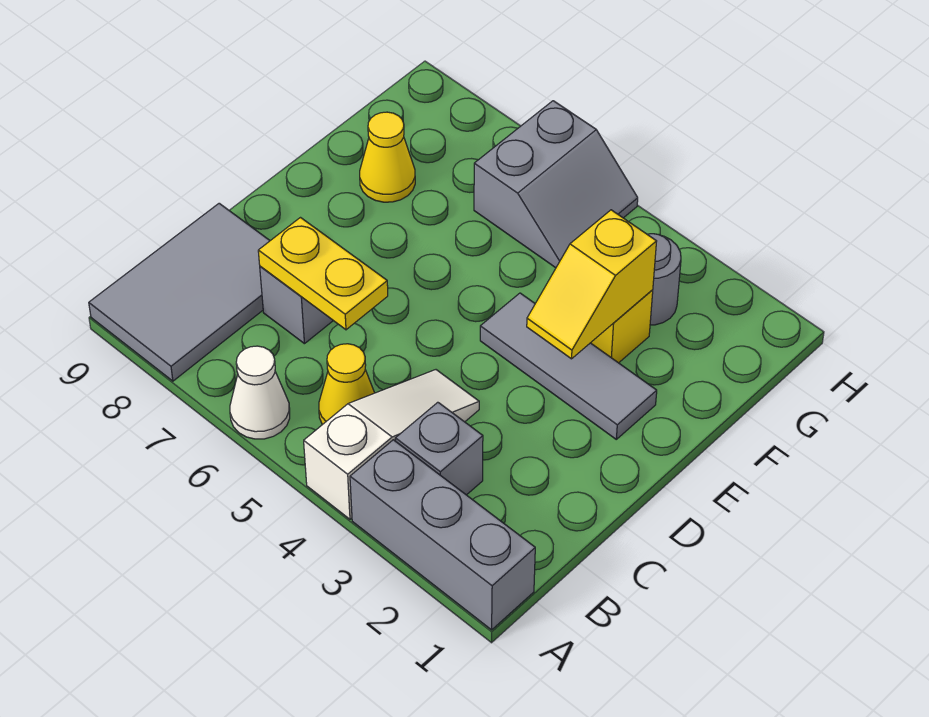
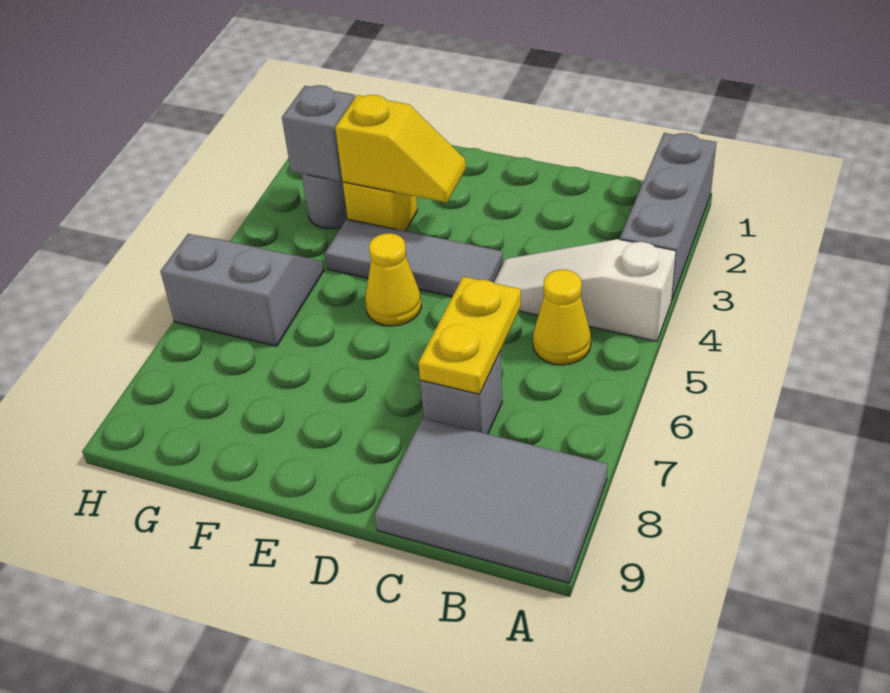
white cone A6 level 1 -> none
grey brick B3 level 1 -> grey brick G3 level 2
grey tile E2:E4 level 1 -> grey tile D4:F4 level 1
yellow cone F8 level 1 -> yellow cone E5 level 1

